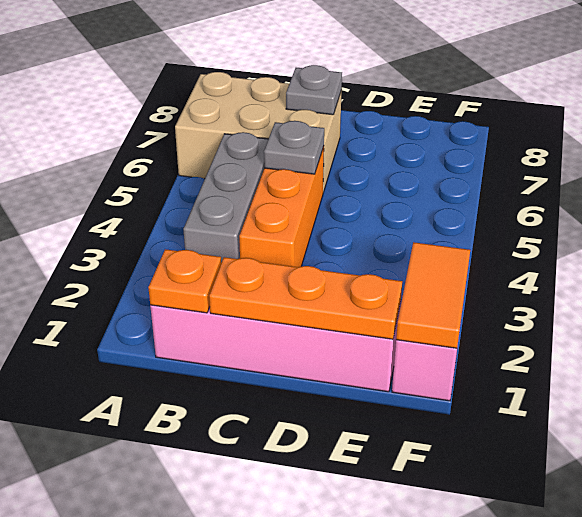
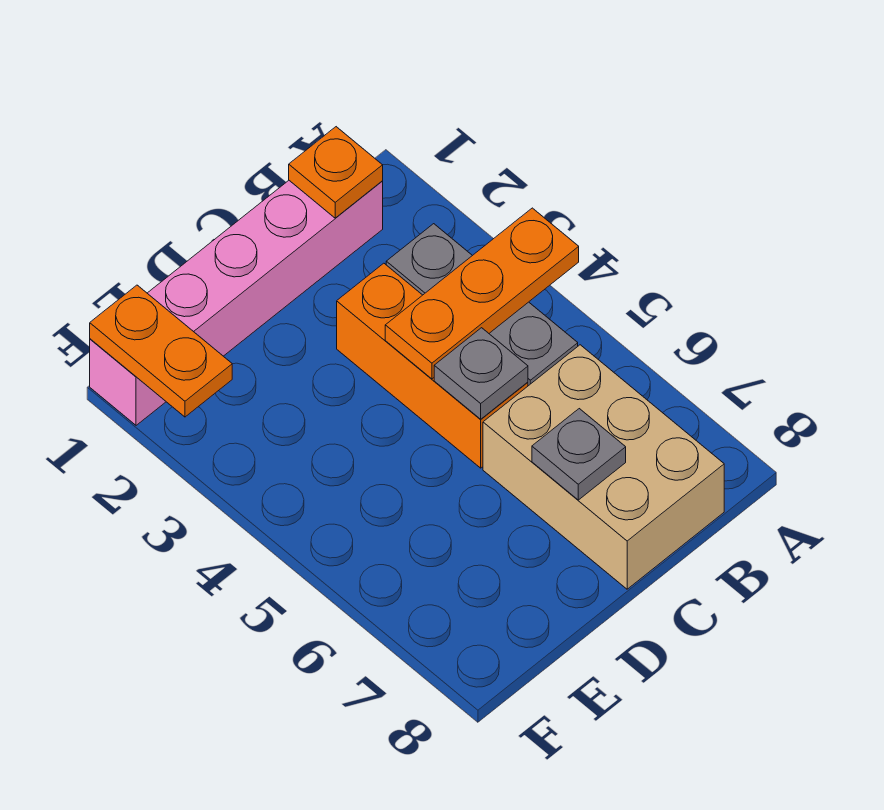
tan brick A6:C7 level 1 -> tan brick B6:C8 level 1
orange plate C1:E1 level 2 -> orange plate A4:C4 level 2
orange tile F1:F2 level 2 -> orange plate F1:F2 level 2

